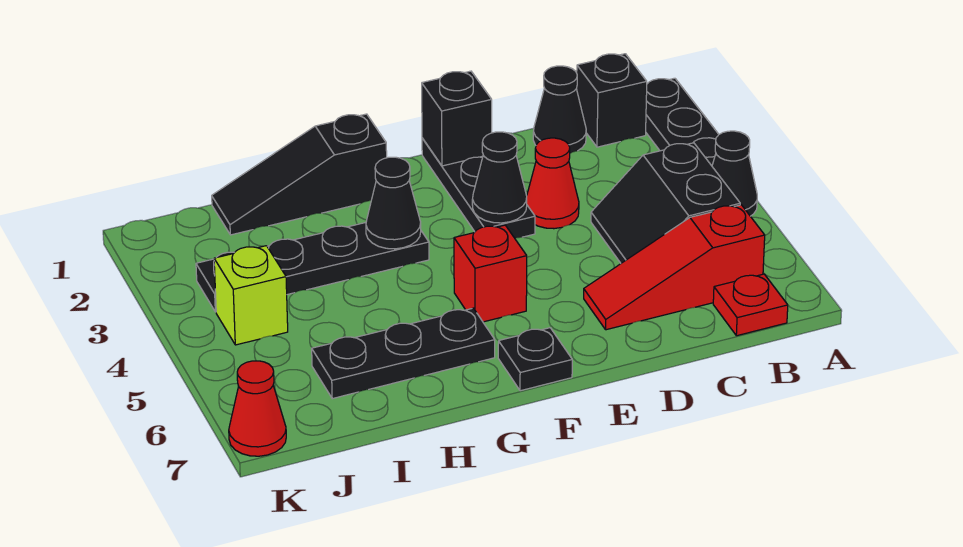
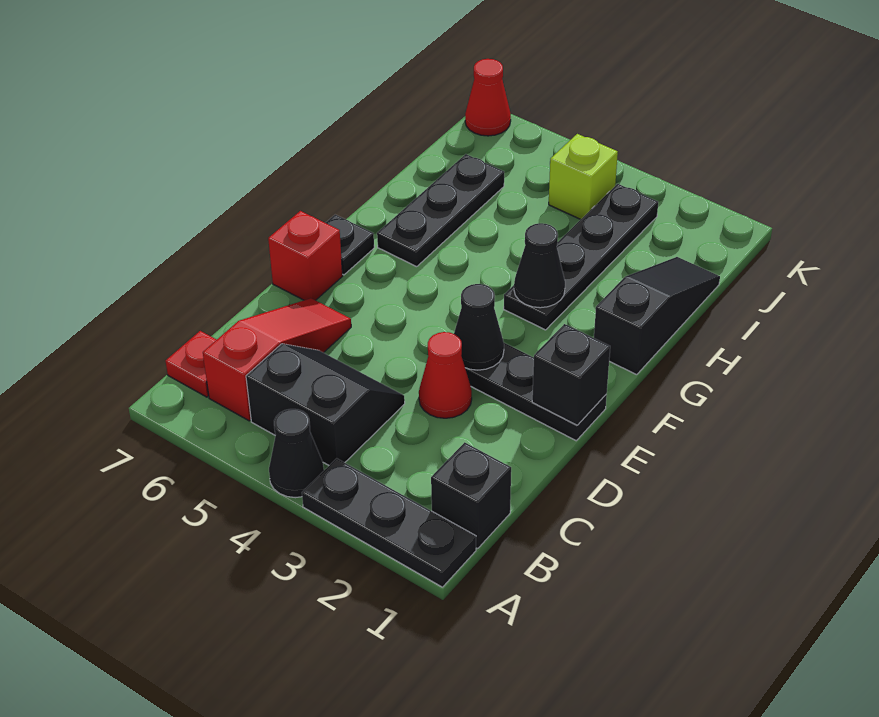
black cone C1 level 1 -> none
red brick F5 level 1 -> red brick E7 level 1

